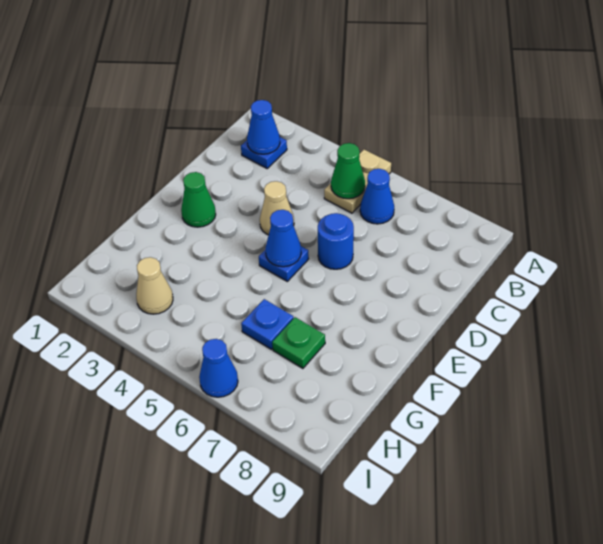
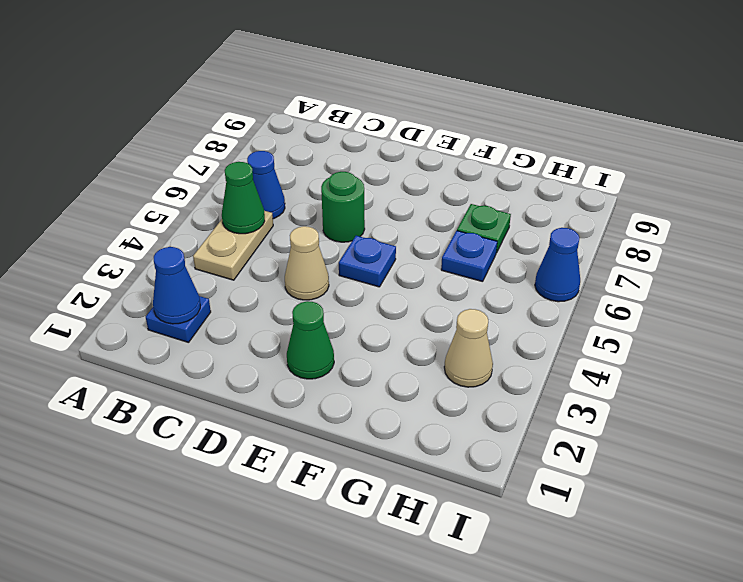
tan plate A5:B5 level 1 -> tan plate B4:B5 level 1
blue round brick D6 level 1 -> green round brick D6 level 1
blue cone E5 level 2 -> none

